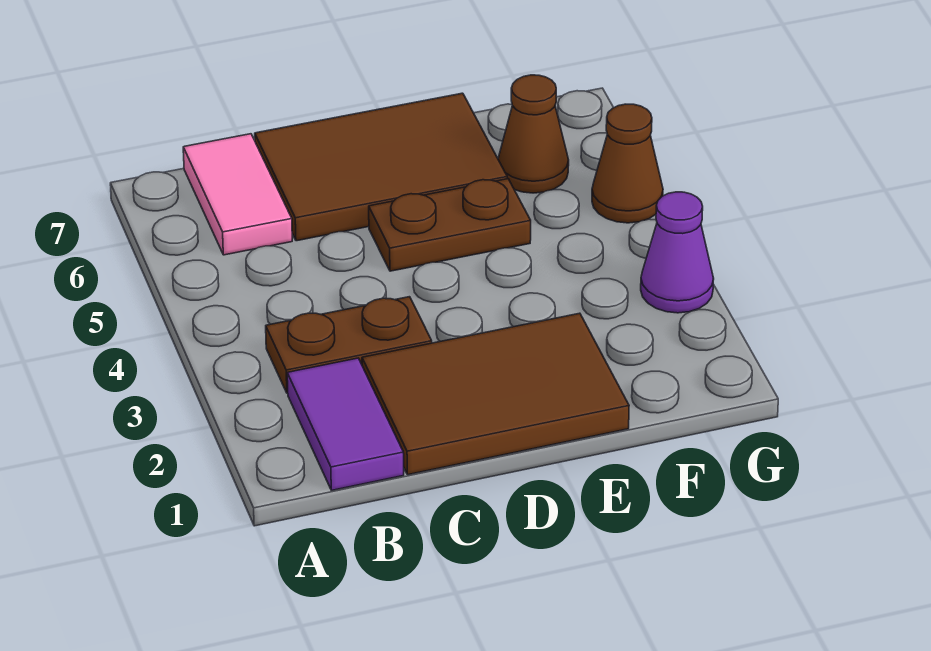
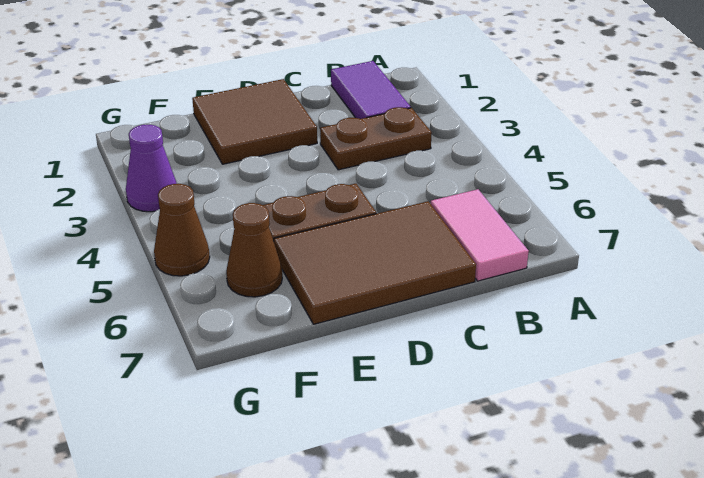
brown tile C1:E2 level 1 -> brown tile D1:E2 level 1

